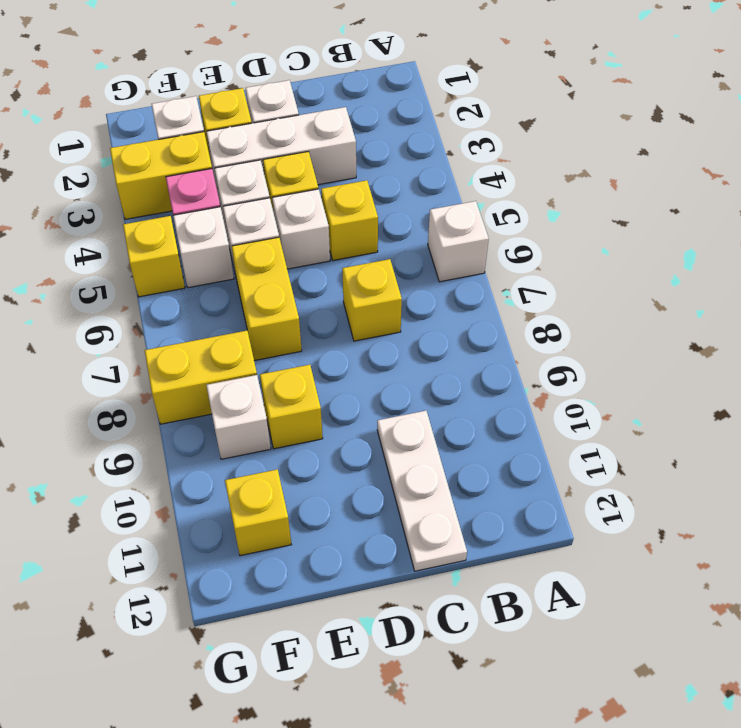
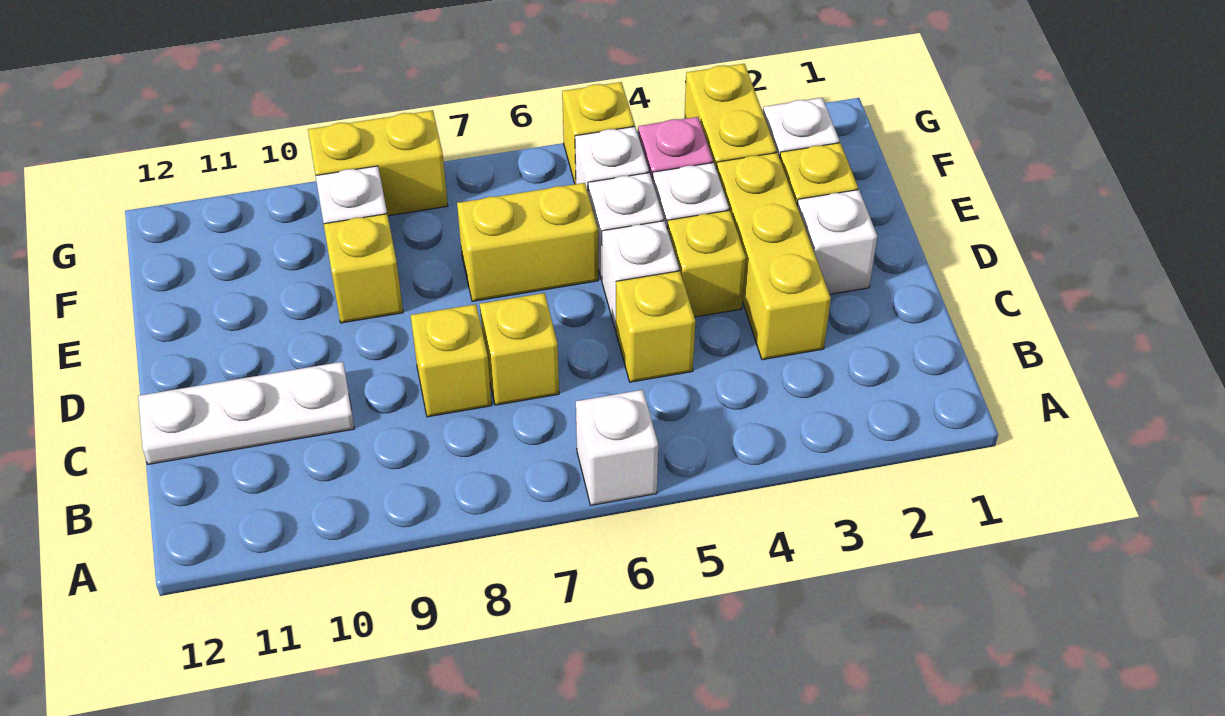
white brick C3:E3 level 1 -> yellow brick C3:E3 level 1
yellow brick F8:G8 level 1 -> yellow brick G8:G9 level 1
yellow brick F11 level 1 -> yellow brick C8 level 1

